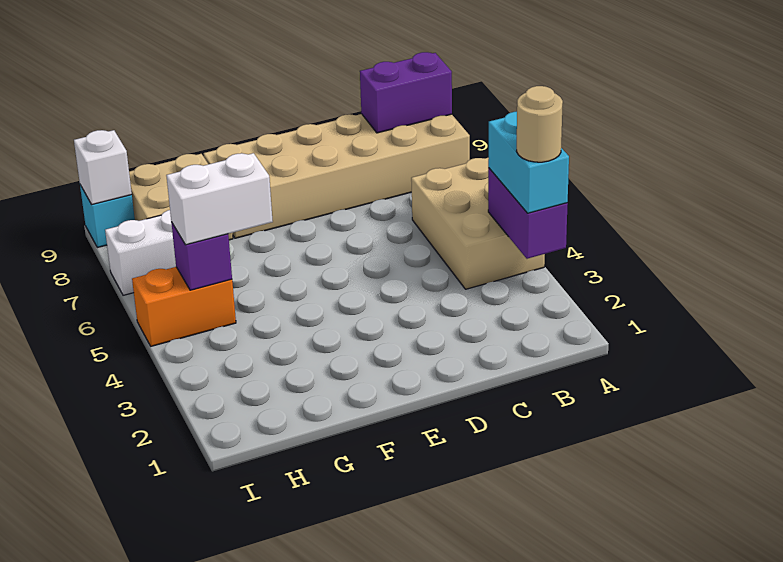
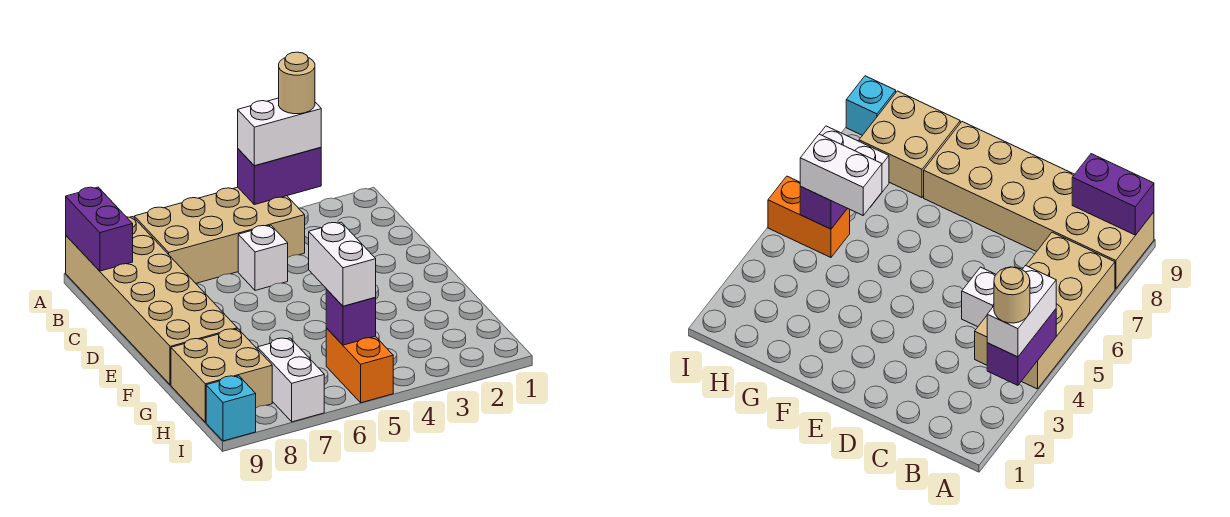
cyan brick A3:A4 level 3 -> white brick A3:A4 level 3
tan brick A4:B6 level 1 -> tan brick A4:B7 level 1
white brick I9 level 2 -> white brick C5 level 1

